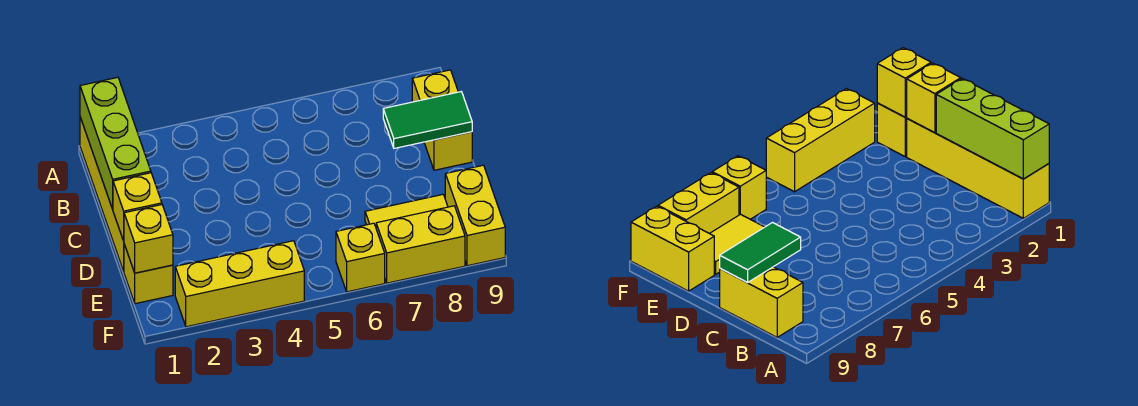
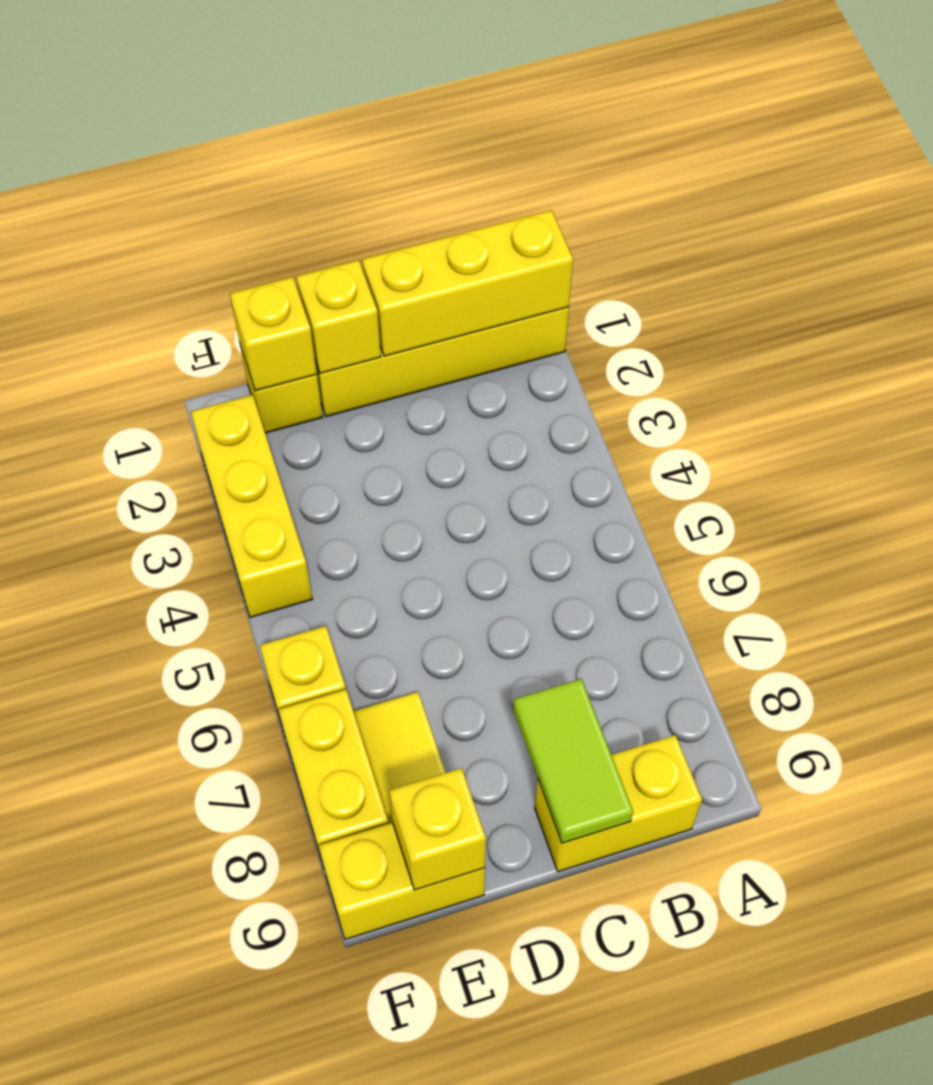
lime brick A1:C1 level 2 -> yellow brick A1:C1 level 2
green tile C8:C9 level 2 -> lime tile C8:C9 level 2
none -> yellow brick E9 level 2

